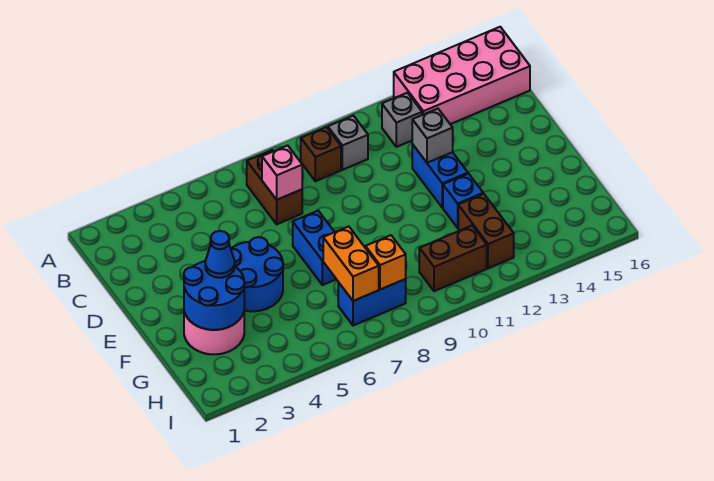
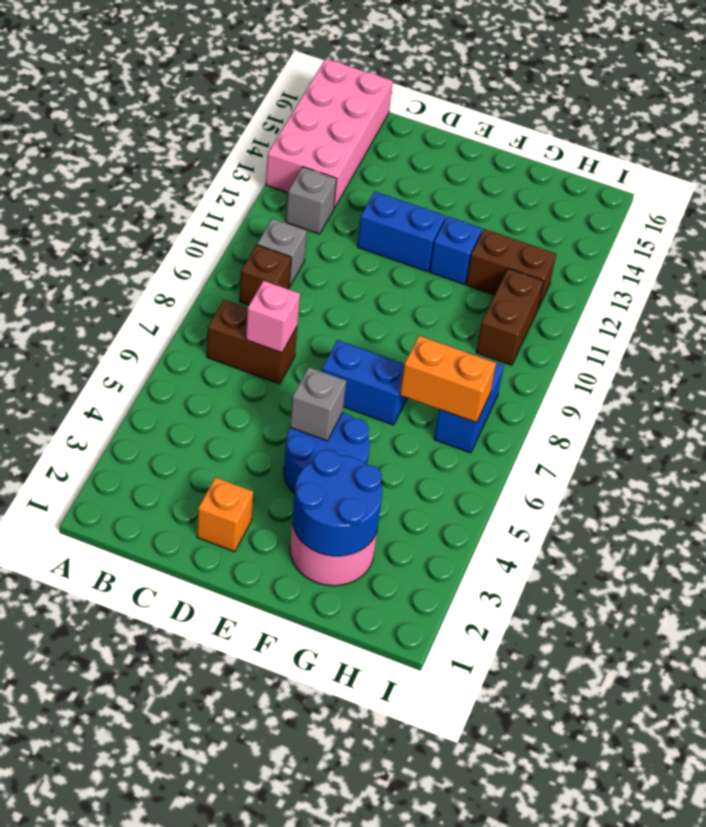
grey brick D12 level 2 -> grey brick E5 level 2
blue cone F3 level 3 -> none
orange brick H8 level 2 -> orange brick D2 level 1

